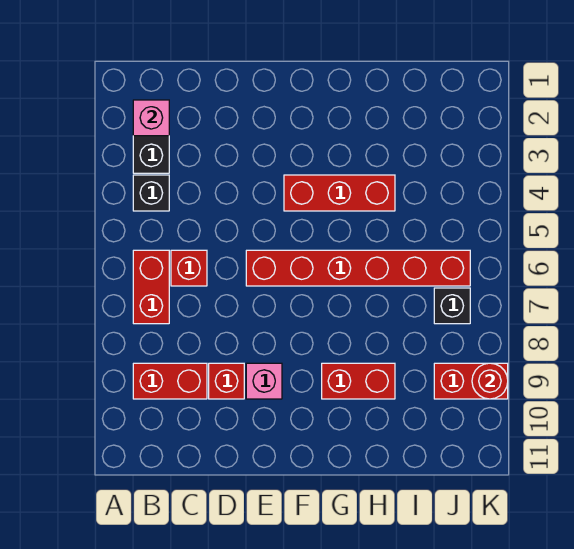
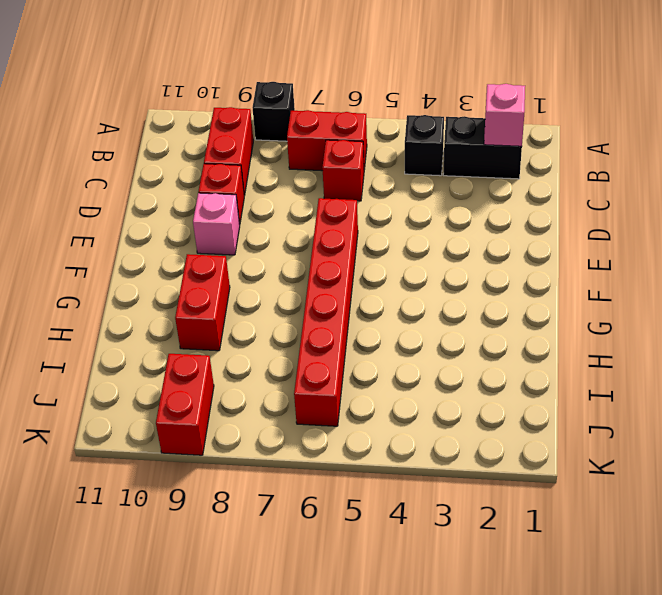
red brick F4:H4 level 1 -> none
black brick J7 level 1 -> black brick A8 level 1
red round brick K9 level 2 -> none

